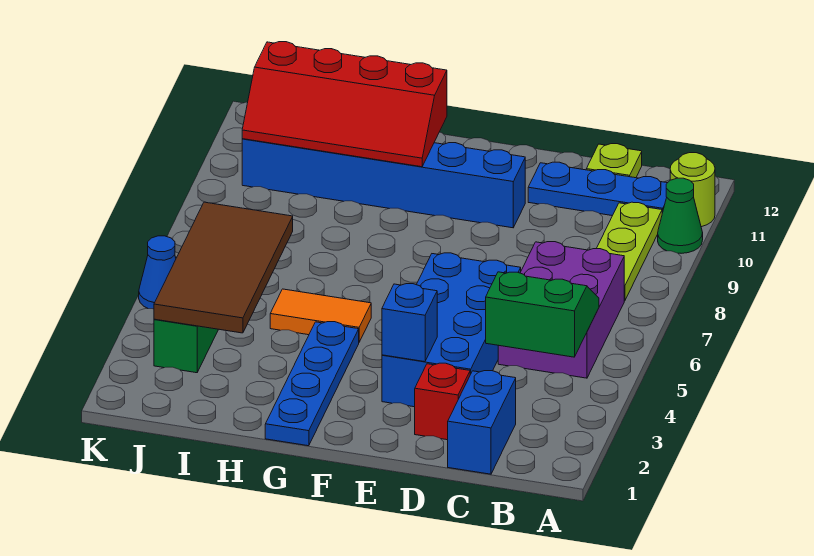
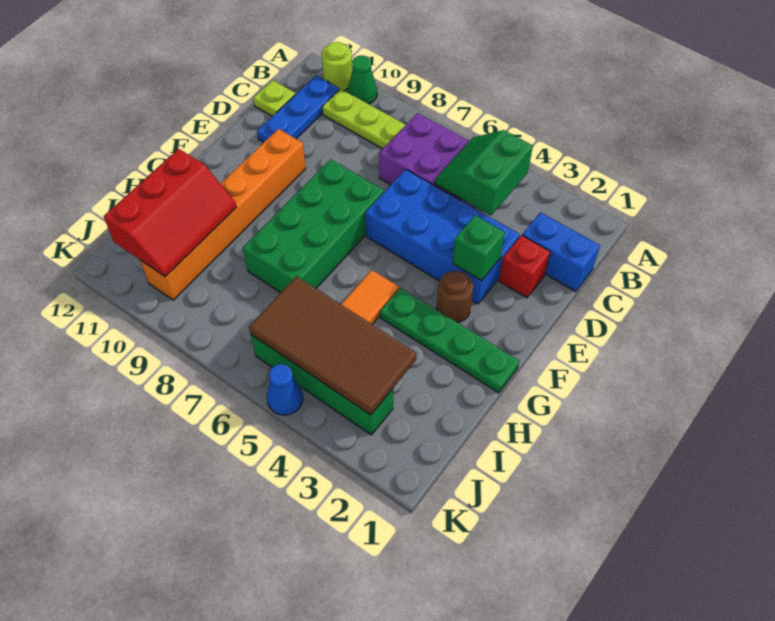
blue brick E3 level 2 -> green brick E3 level 2
none -> green brick E7:H8 level 1
blue brick E10:J10 level 1 -> orange brick E10:J10 level 1
none -> brown round brick F3 level 1
blue plate G1:G4 level 1 -> green plate G1:G4 level 1
red slope G10:J11 level 2 top 11 -> red slope H10:J11 level 2 top 11

